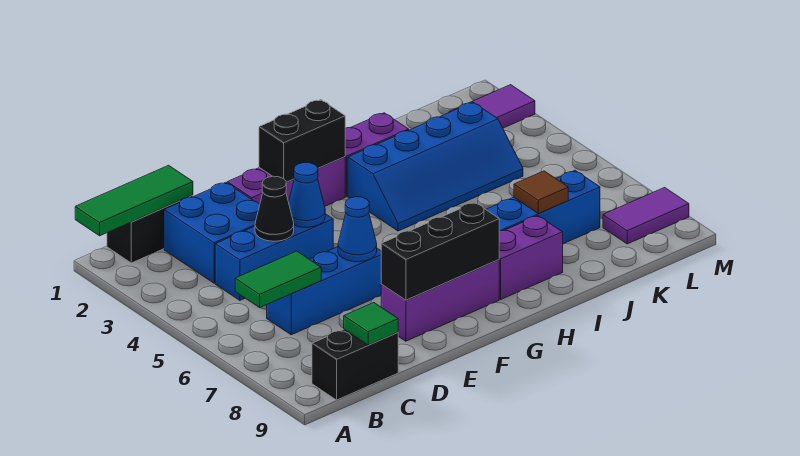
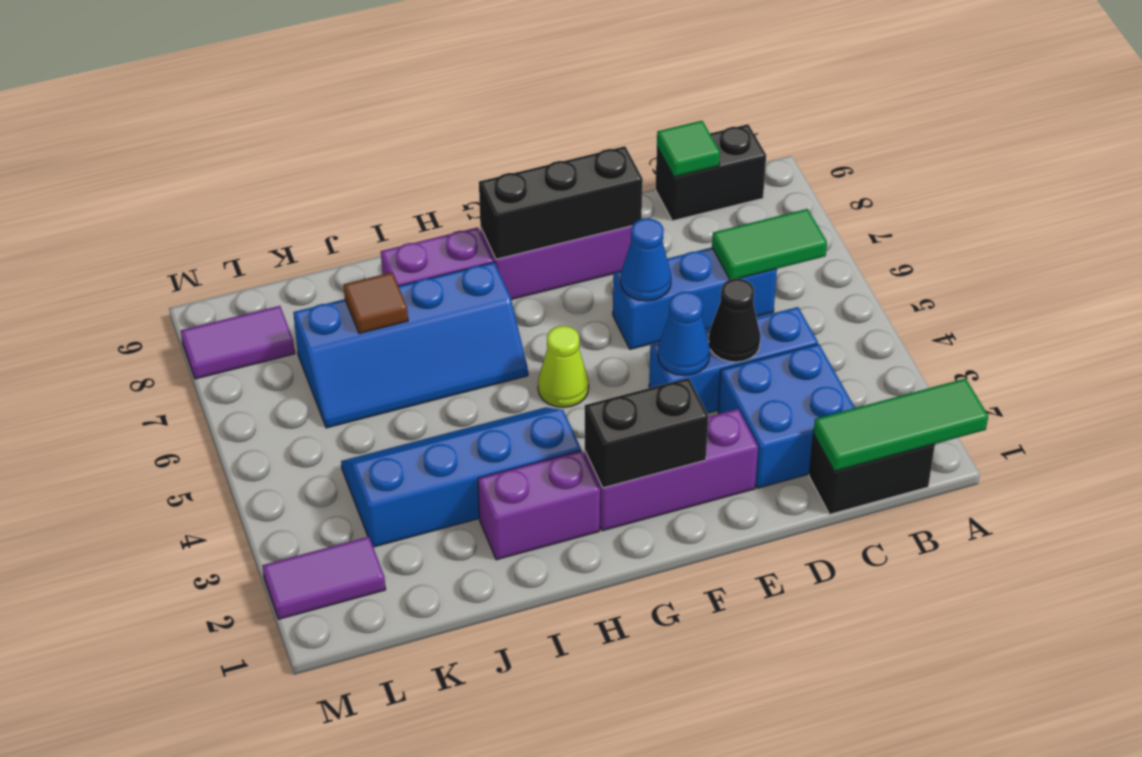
none -> lime cone G5 level 1

